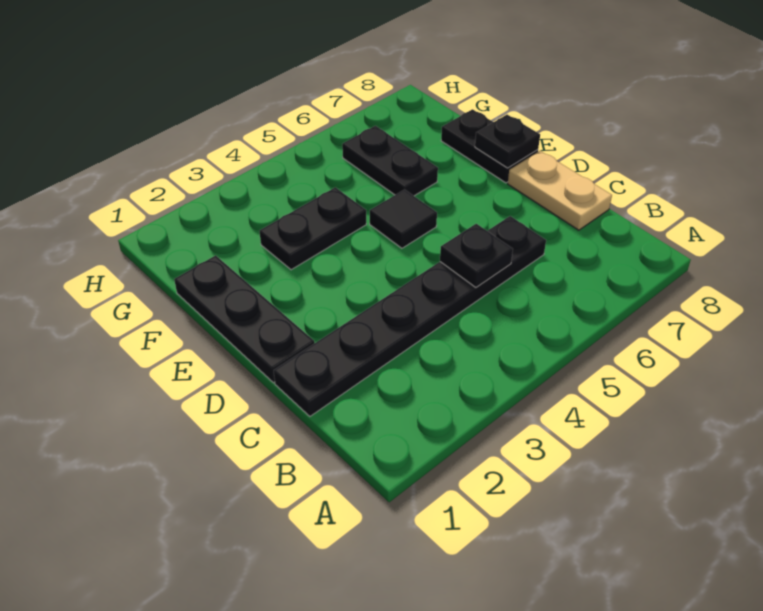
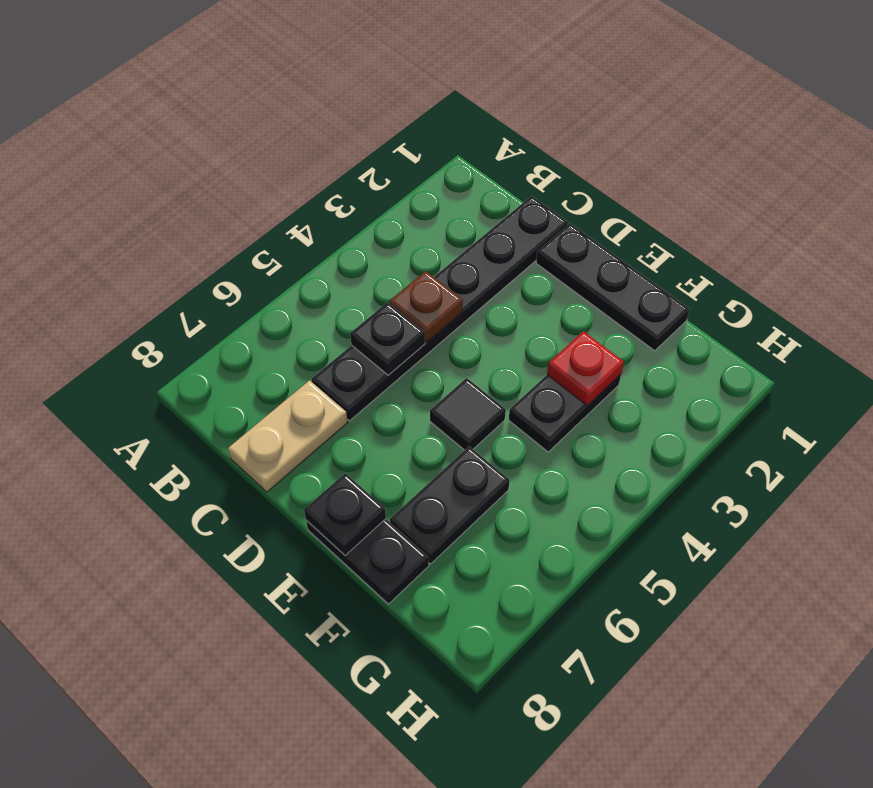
none -> brown plate C4 level 2
tan plate C8:D8 level 1 -> tan plate C7:C8 level 1
none -> red plate F3 level 2
black plate F6:G6 level 1 -> black plate F6:F7 level 1

